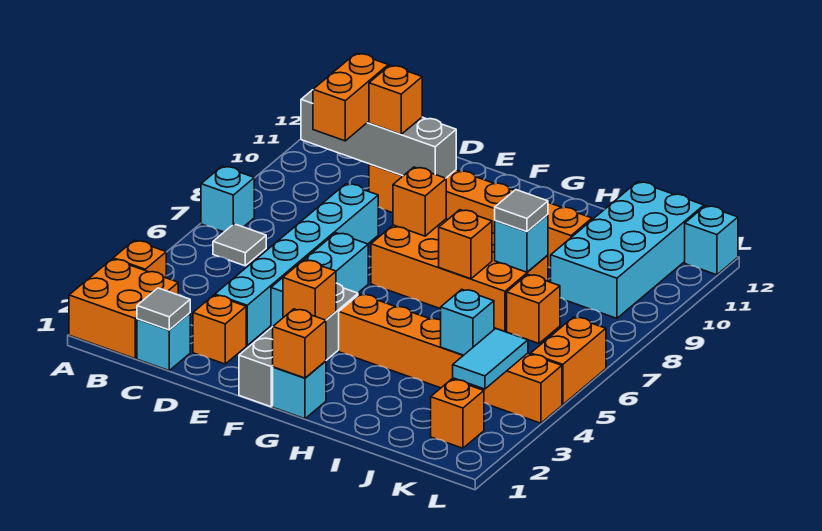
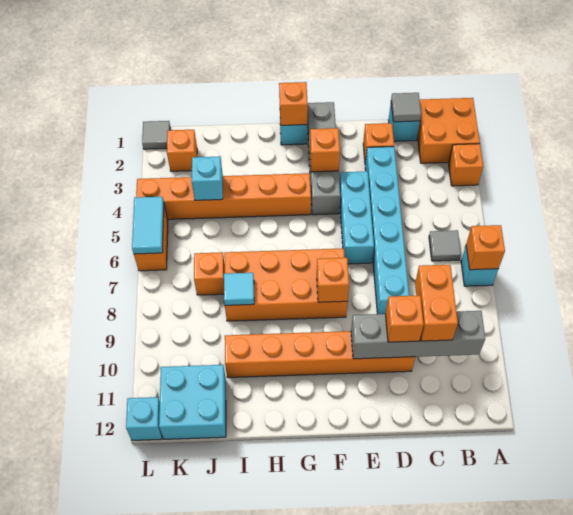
orange brick H7 level 2 -> orange brick A7 level 2
cyan brick I8 level 2 -> cyan tile I8 level 2
grey tile I8 level 3 -> grey tile L1 level 1
cyan brick J9:K12 level 1 -> cyan brick J11:K12 level 1
cyan tile K3:K4 level 2 -> cyan tile L5:L6 level 2

